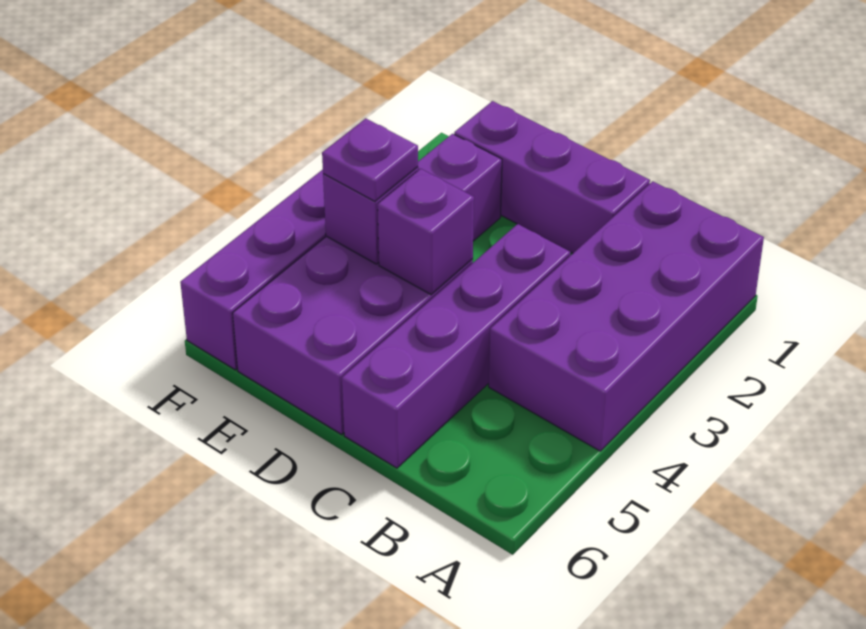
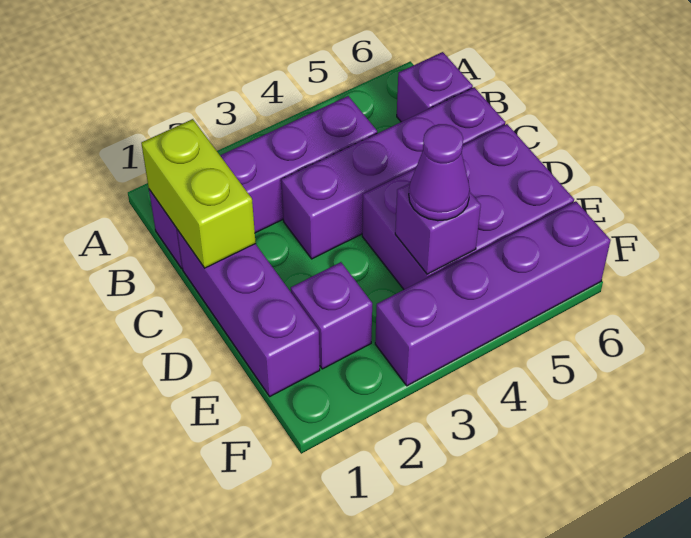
purple brick A1:B4 level 1 -> purple brick B1:B4 level 1
none -> lime brick B1:C1 level 2
purple brick D4 level 2 -> purple brick B6 level 1
purple plate E4 level 3 -> purple cone E4 level 3

